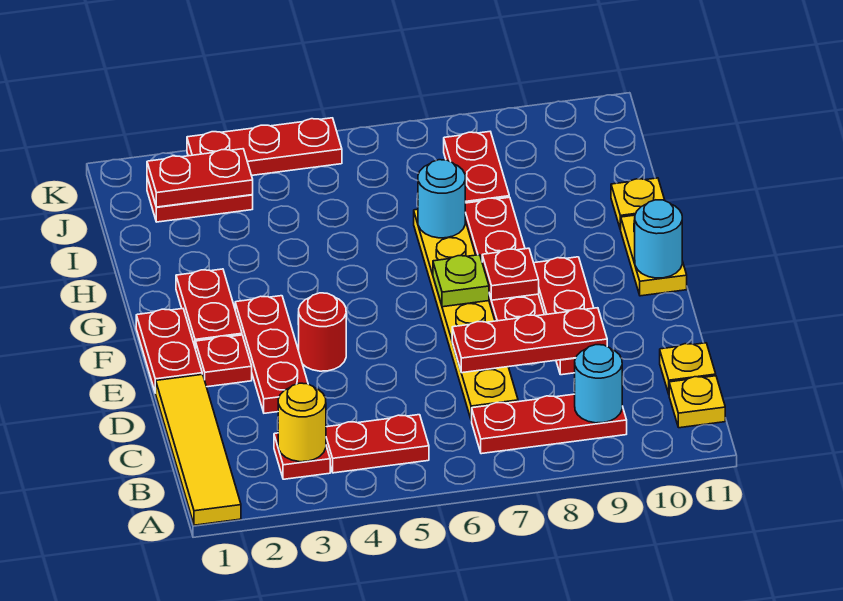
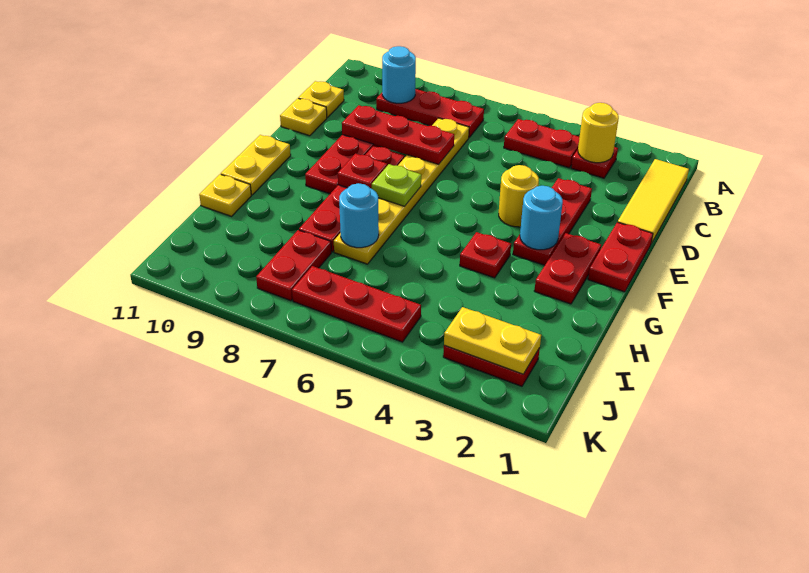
yellow tile A1:D1 level 1 -> yellow tile B1:D1 level 1
yellow plate B11 level 1 -> yellow plate D11 level 1
red plate E2 level 1 -> red plate G4 level 1
red round brick E4 level 1 -> yellow round brick E4 level 1
cyan round brick F11 level 2 -> cyan round brick F3 level 2
red plate J2:J3 level 2 -> yellow plate J2:J3 level 2
red plate K3:K5 level 1 -> red plate J5:J7 level 1

